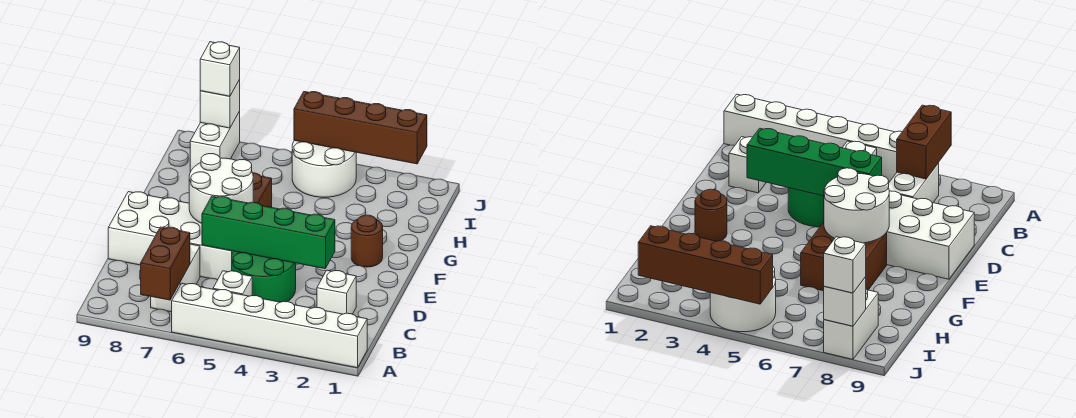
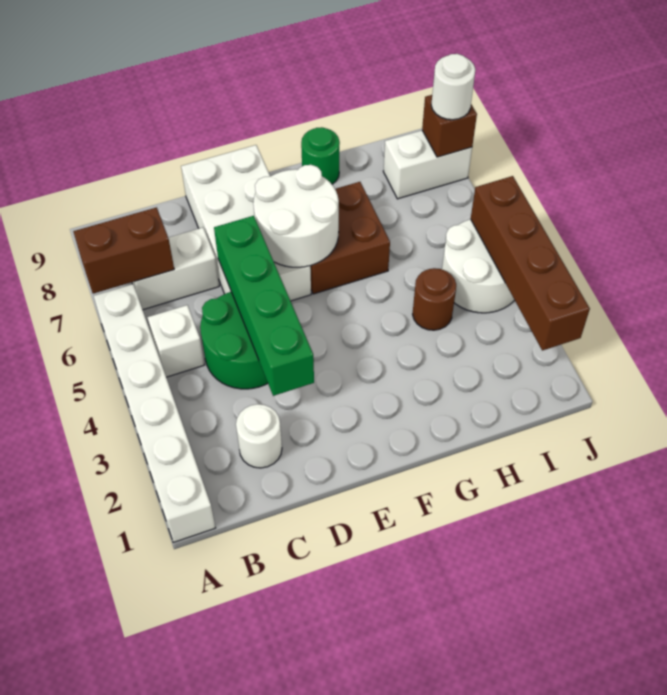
white brick C2 level 1 -> white round brick C2 level 1
brown round brick F2 level 1 -> brown round brick H4 level 1
none -> green round brick G9 level 1
white brick J8 level 2 -> brown brick J8 level 2
white brick J8 level 3 -> white round brick J8 level 3

